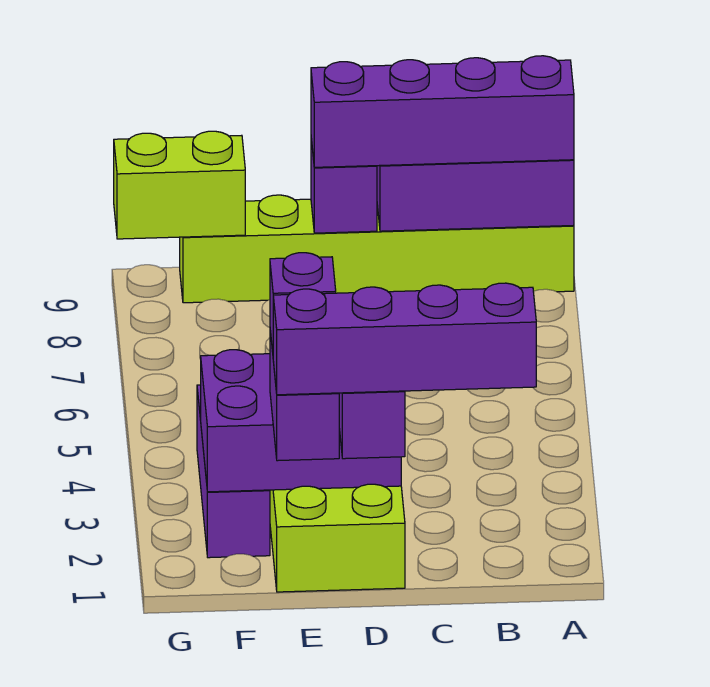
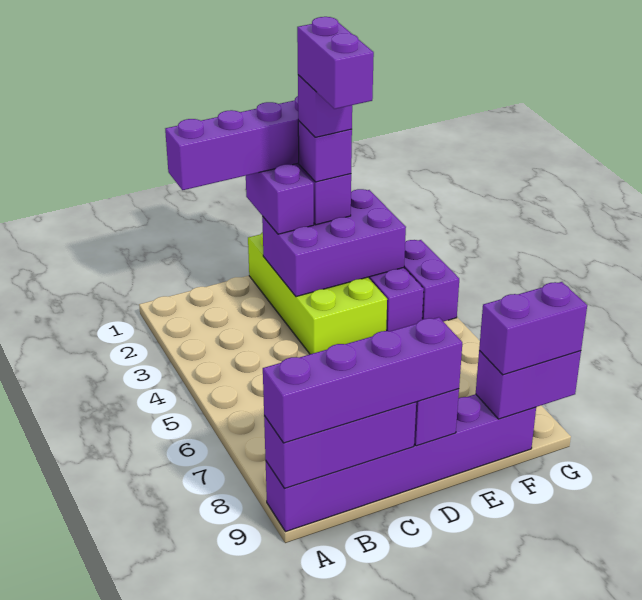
lime brick A9:F9 level 1 -> purple brick A9:F9 level 1
none -> purple brick E2 level 5
none -> purple brick E2:E3 level 6
lime brick F9:G9 level 2 -> purple brick F9:G9 level 2
none -> purple brick F9:G9 level 3
none -> purple brick G3:G4 level 1

